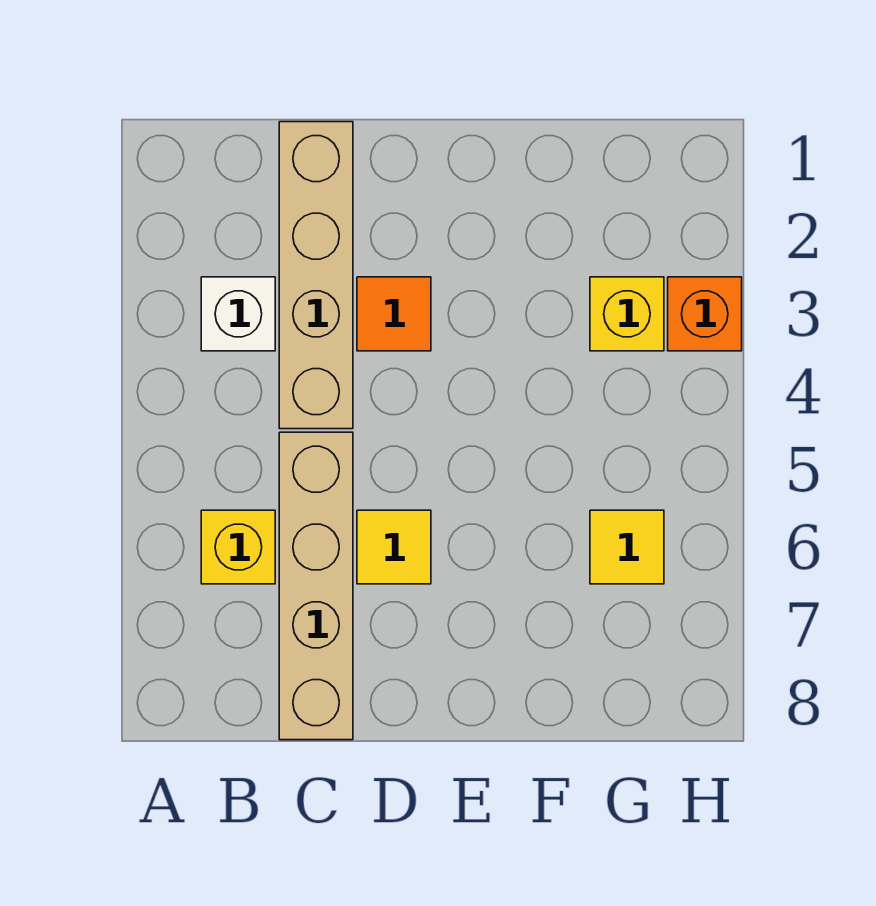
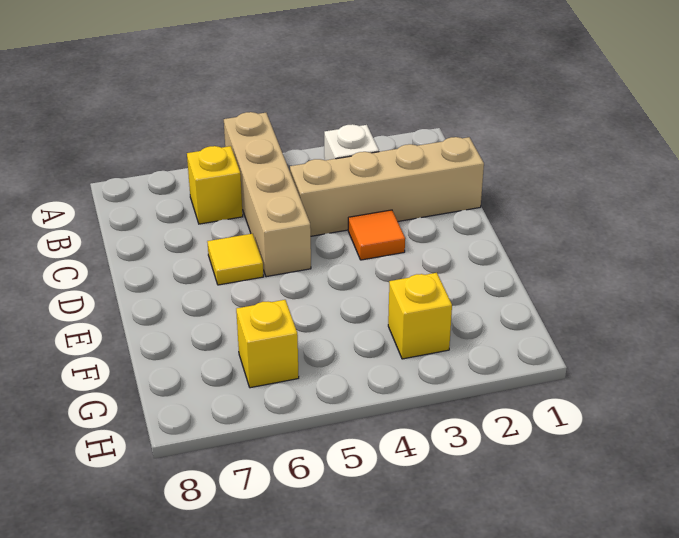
tan brick C5:C8 level 1 -> tan brick A5:D5 level 1
yellow tile G6 level 1 -> yellow brick G6 level 1
orange brick H3 level 1 -> none

